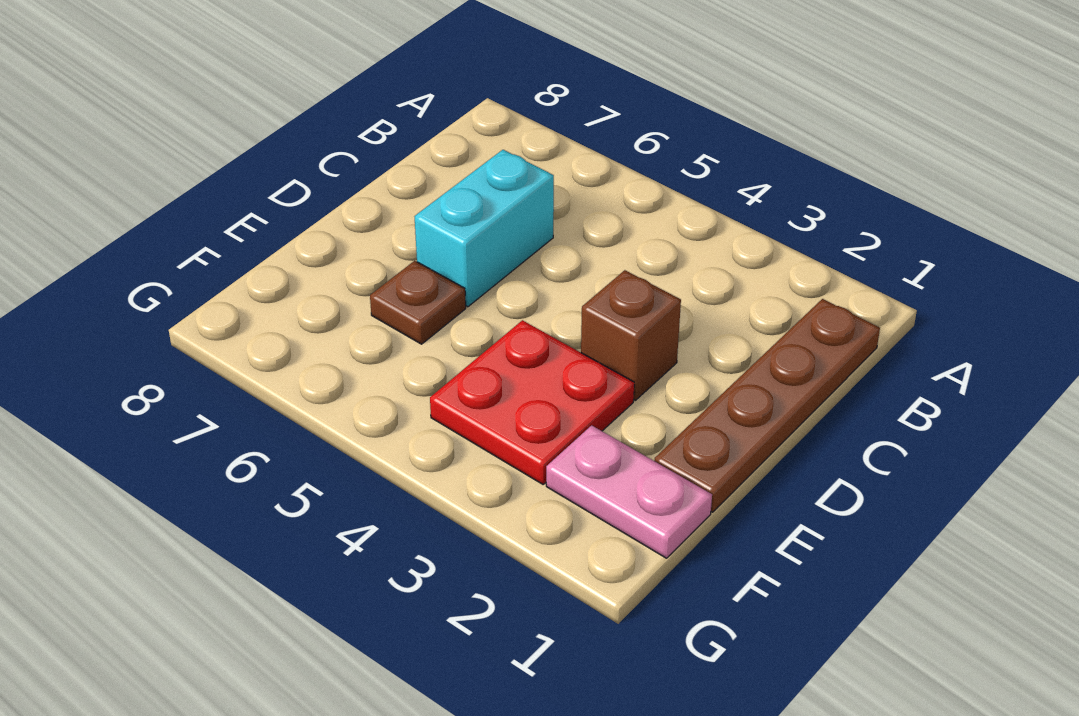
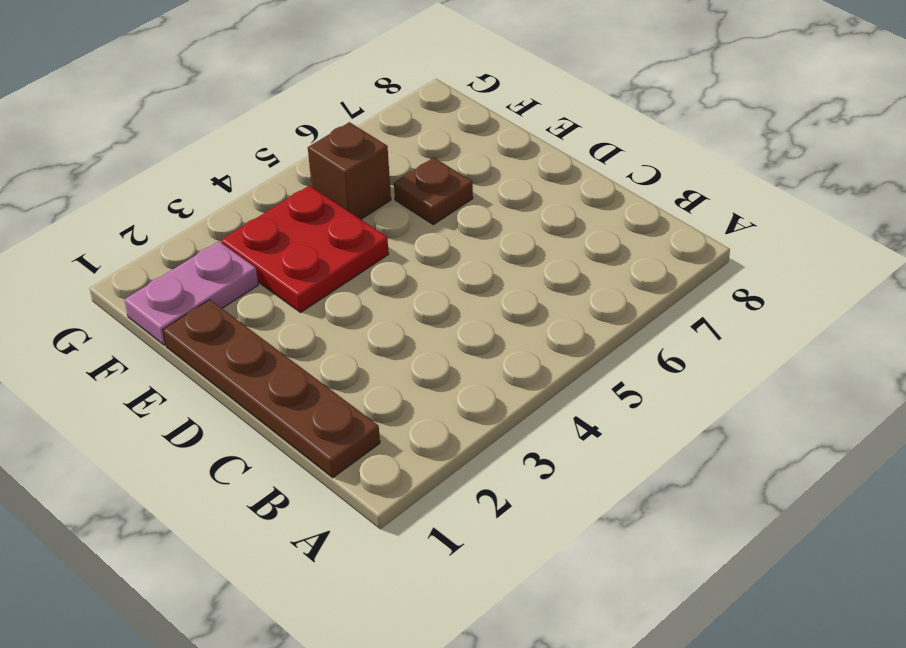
cyan brick C6:D6 level 1 -> none
brown brick D3 level 1 -> brown brick F5 level 1

